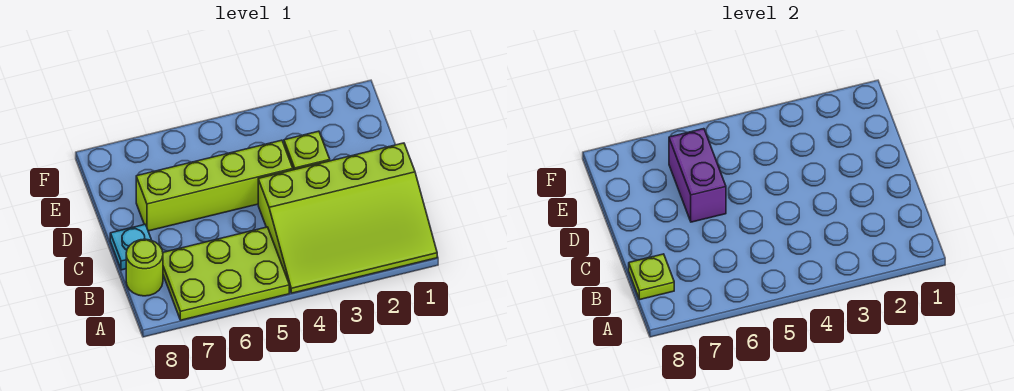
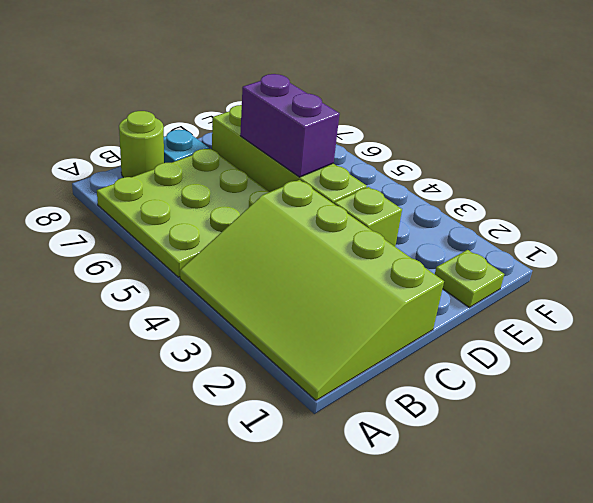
lime plate A5:B7 level 1 -> lime plate A5:C7 level 1
lime plate B8 level 2 -> lime plate E1 level 1
purple brick D6:E6 level 2 -> purple brick D5:D6 level 2

